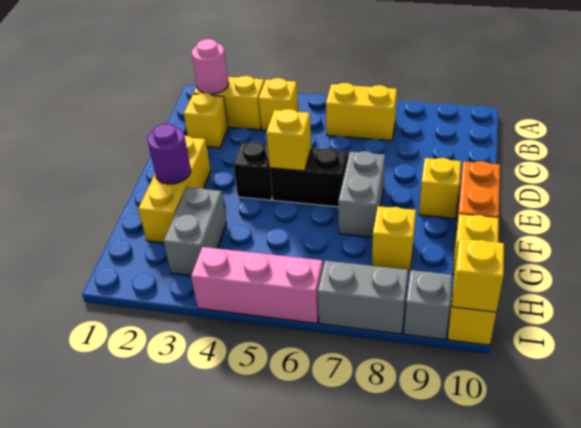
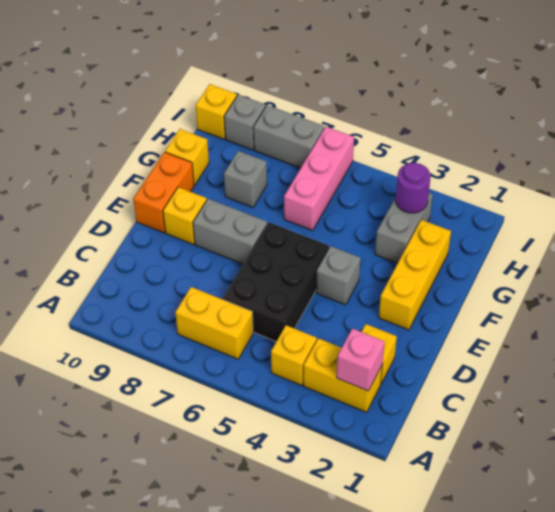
pink round brick B2 level 2 -> pink brick B2 level 2
black brick E4 level 1 -> grey brick E4 level 1
black brick E5:E6 level 1 -> black brick C5:E6 level 1
yellow brick E5 level 2 -> none
grey brick E7:F7 level 1 -> grey brick E7:E8 level 1
purple round brick F2 level 2 -> purple round brick H3 level 2
yellow brick G8 level 1 -> grey brick G8 level 1
pink brick I4:I6 level 1 -> pink brick G6:I6 level 1
yellow brick I10 level 2 -> none

